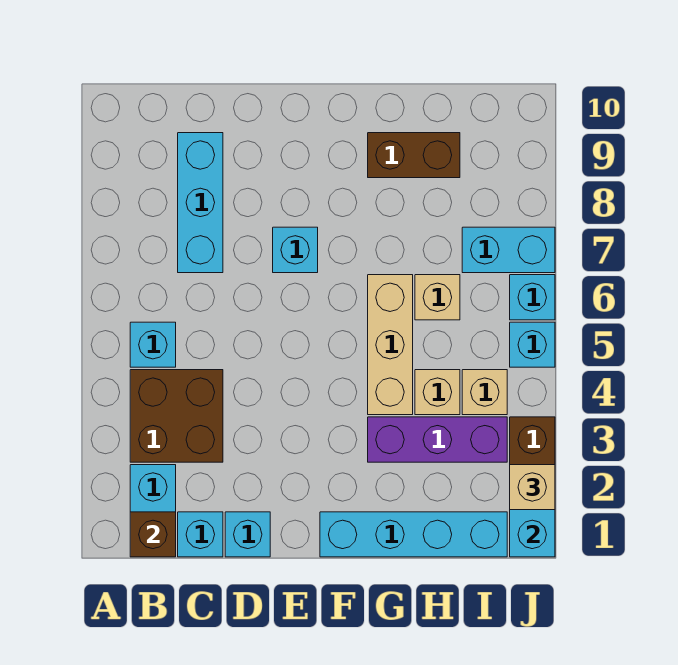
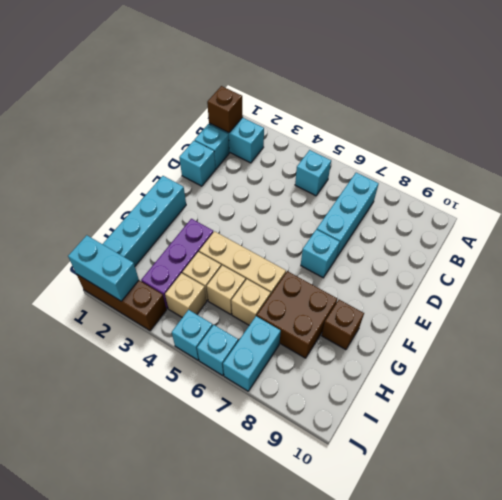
brown brick B3:C4 level 1 -> brown brick G7:H8 level 1
cyan brick C7:C9 level 1 -> cyan brick B7:D7 level 1
brown brick G9:H9 level 1 -> brown brick G9 level 1
tan brick J2 level 3 -> tan brick H5 level 1

